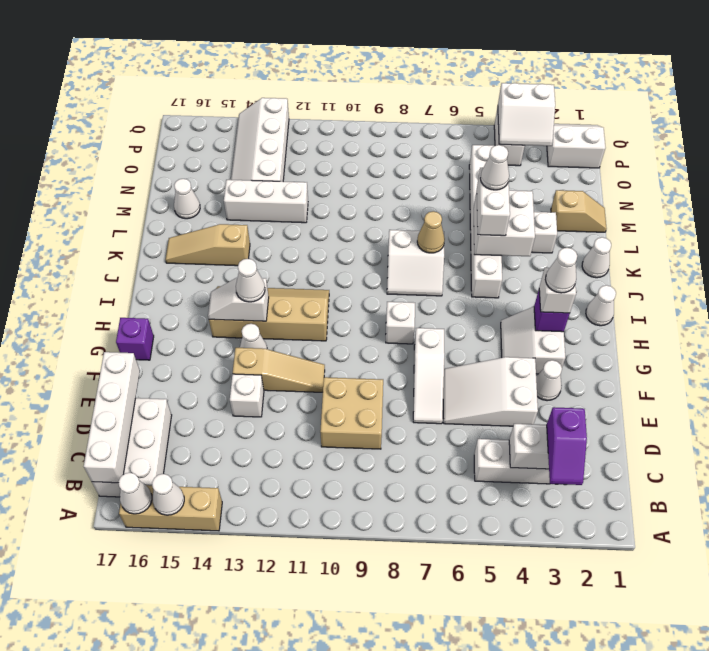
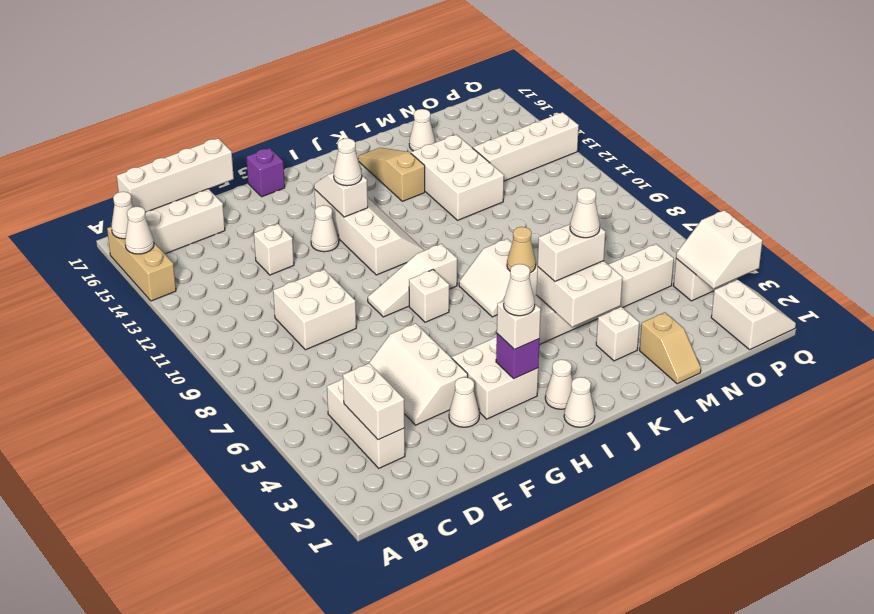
purple slope B3:C3 level 3 top C -> none
tan brick D9:E10 level 1 -> white brick D9:E10 level 1
white slope E4:F6 level 1 top 4 -> white slope E4:F6 level 1 top F
white slope E7:G7 level 1 top G -> white slope G9:I9 level 1 top I
tan slope F11:F13 level 1 top 13 -> none
white slope G3:H4 level 1 top 3 -> white brick G3:H4 level 1
tan slope H11:I14 level 1 top H -> white slope H11:I14 level 1 top H
white cone K1 level 1 -> white cone I2 level 1
white brick M12:M14 level 1 -> white brick L12:M14 level 1

